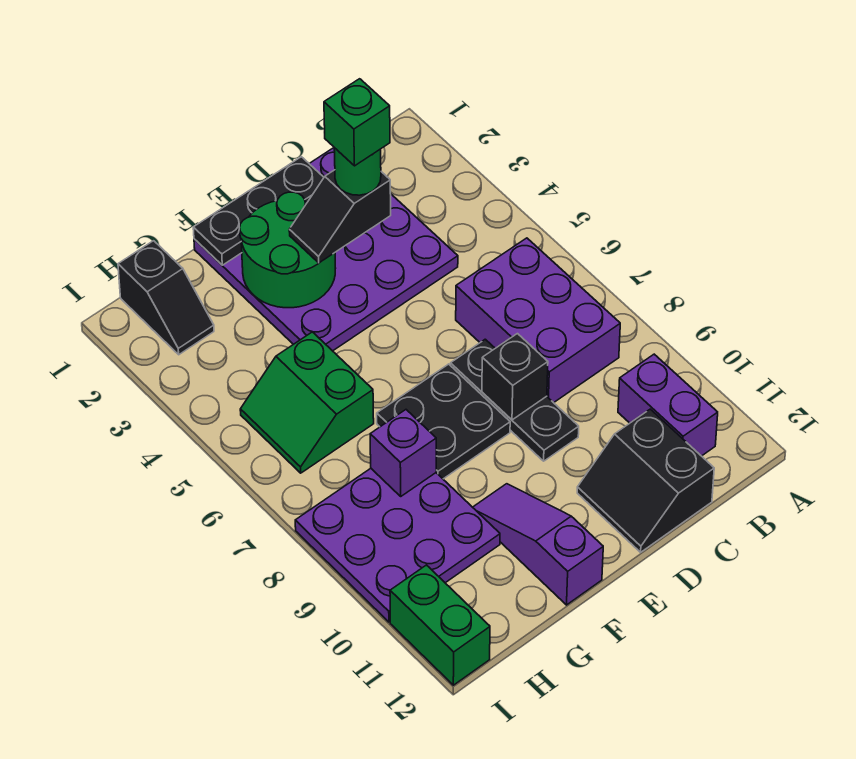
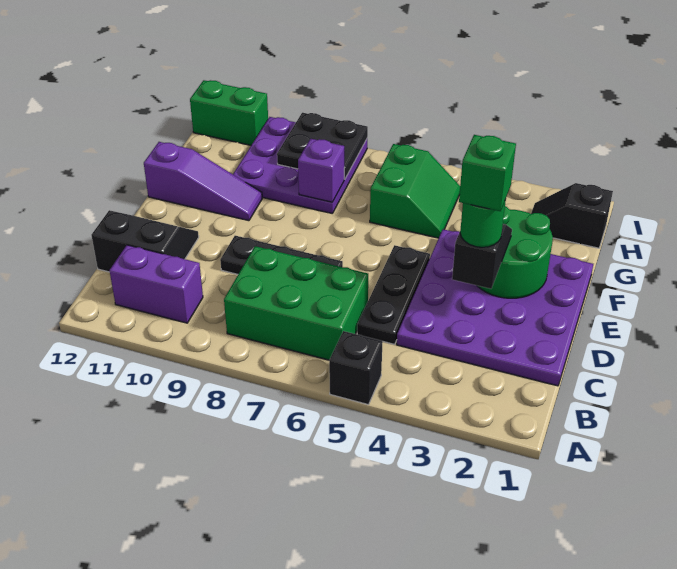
purple brick B6:C8 level 1 -> green brick B6:C8 level 1
black plate D1:F1 level 2 -> black plate C5:E5 level 1
black brick D8 level 2 -> black brick A5 level 1
black plate E7:F8 level 1 -> black plate H8:I9 level 2
green slope G5:H6 level 1 top G -> green slope G5:H6 level 1 top 6

